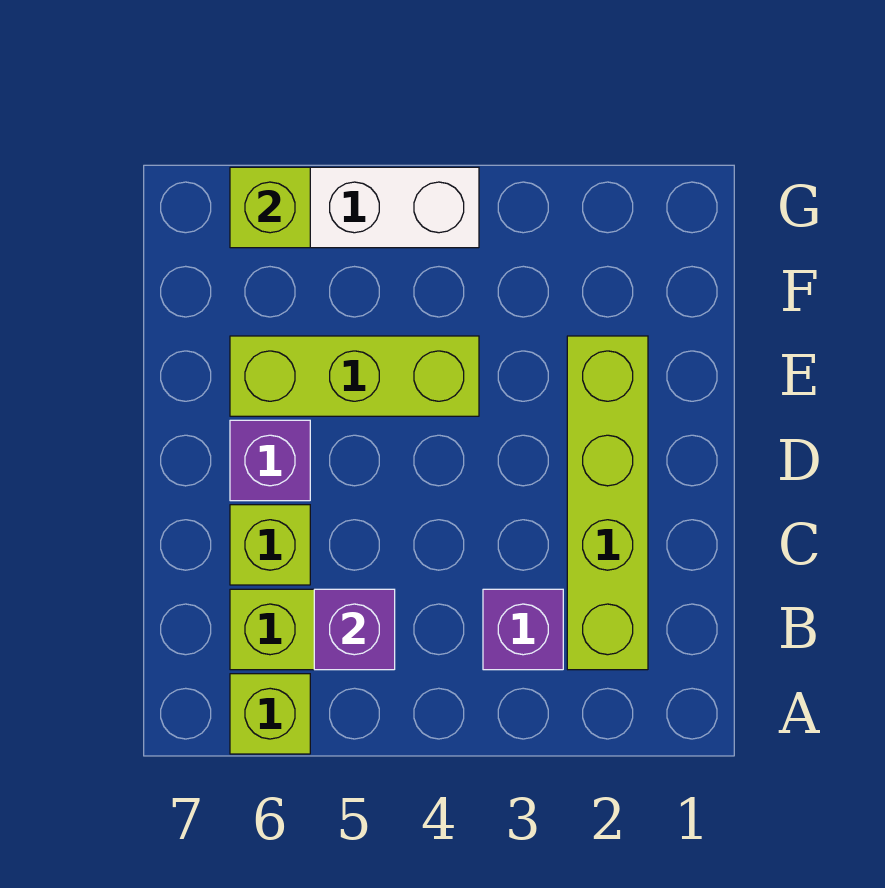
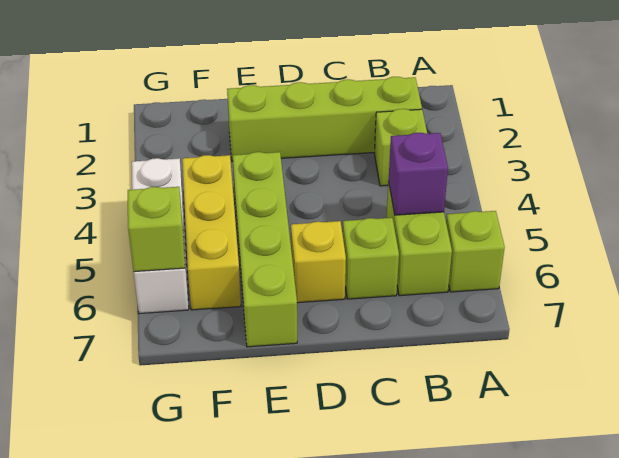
purple brick B3 level 1 -> lime brick B3 level 1
purple brick D6 level 1 -> yellow brick D6 level 1
lime brick E4:E6 level 1 -> lime brick E4:E7 level 1
none -> yellow brick F4:F6 level 1

